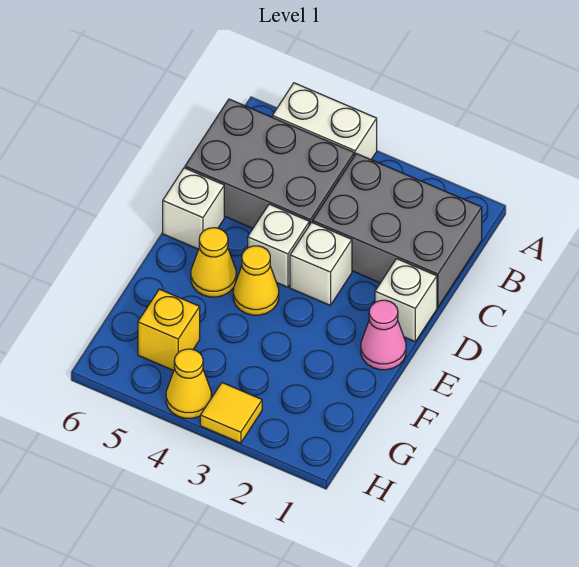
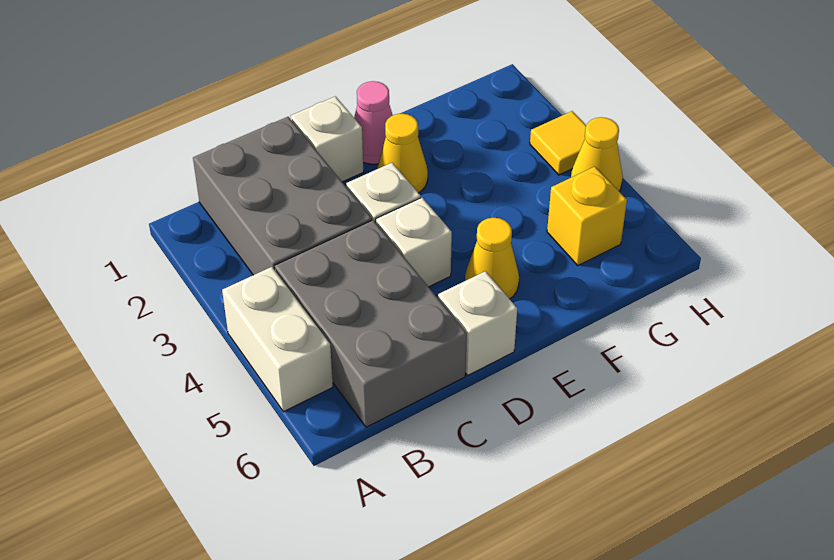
yellow cone E4 level 1 -> yellow cone E2 level 1

